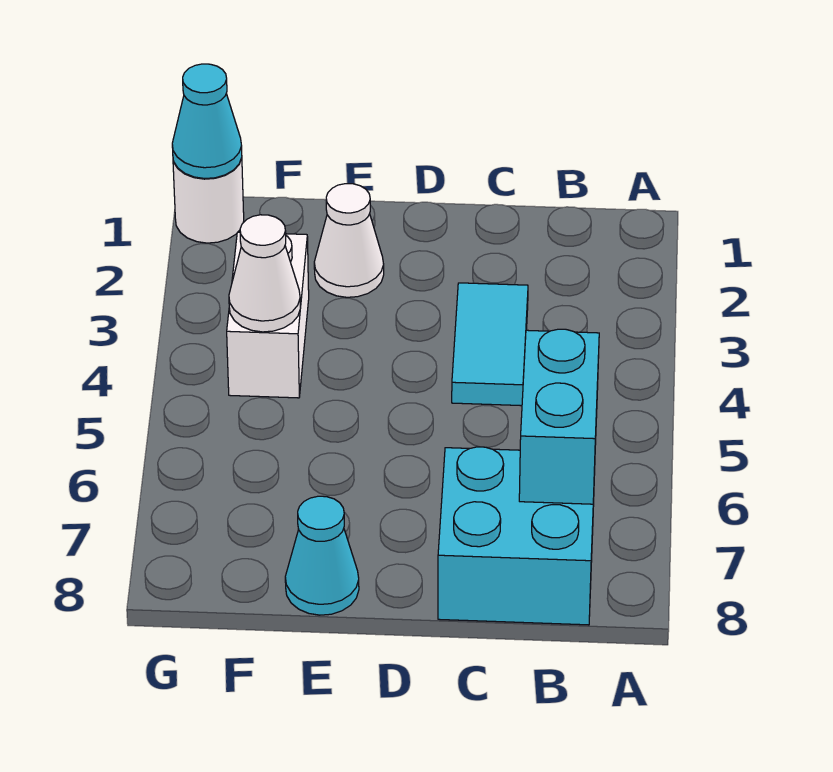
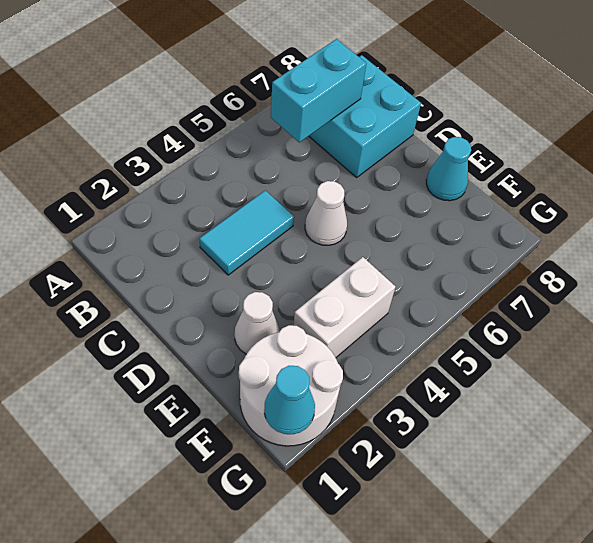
white cone F4 level 2 -> white cone D5 level 1
white round brick G1 level 1 -> white round brick F1:G2 level 1

